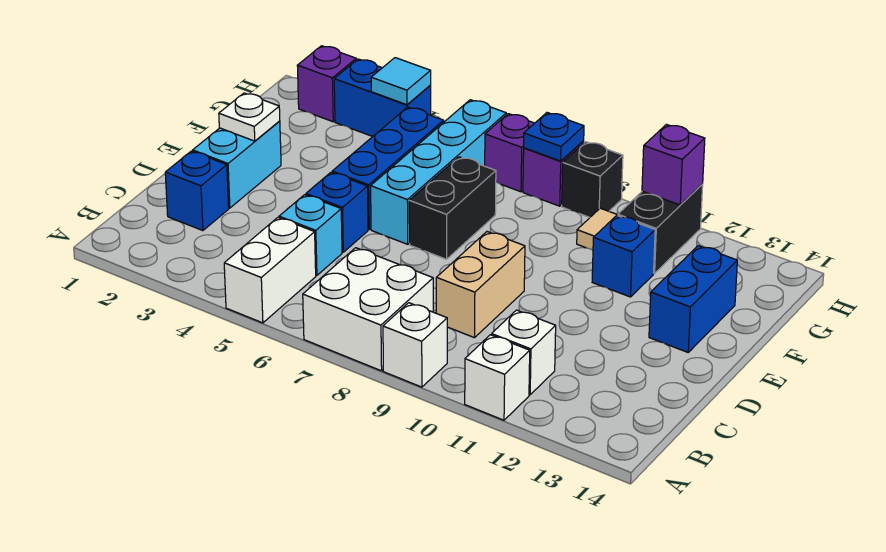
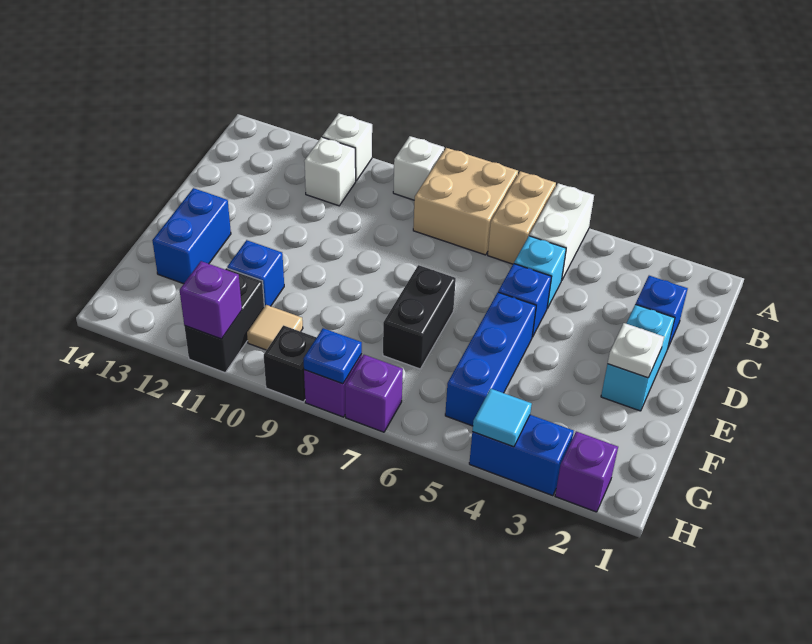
white brick A7:B8 level 1 -> tan brick A7:B8 level 1
tan brick C9:D9 level 1 -> tan brick A6:B6 level 1
cyan brick E6:H6 level 1 -> none

